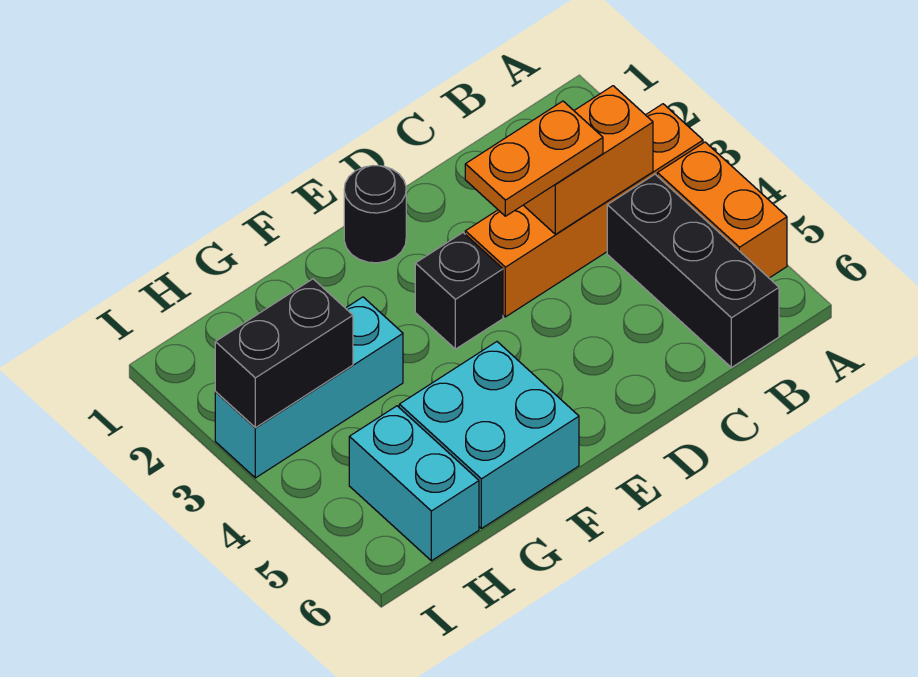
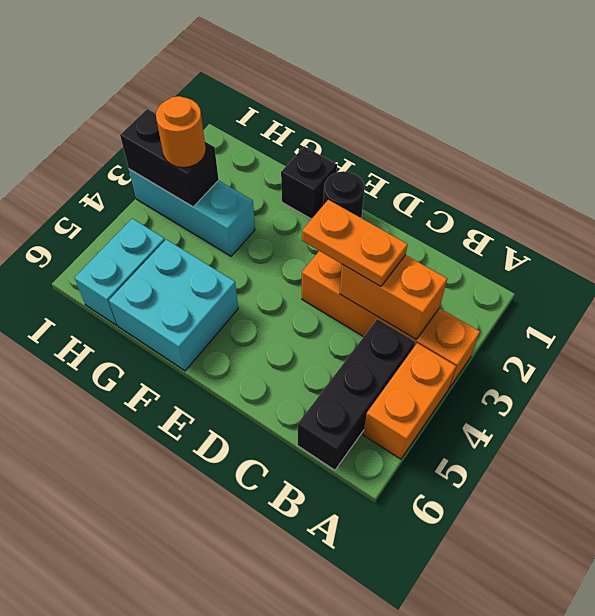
black brick E3 level 1 -> black brick F1 level 1
none -> orange round brick H3 level 3

